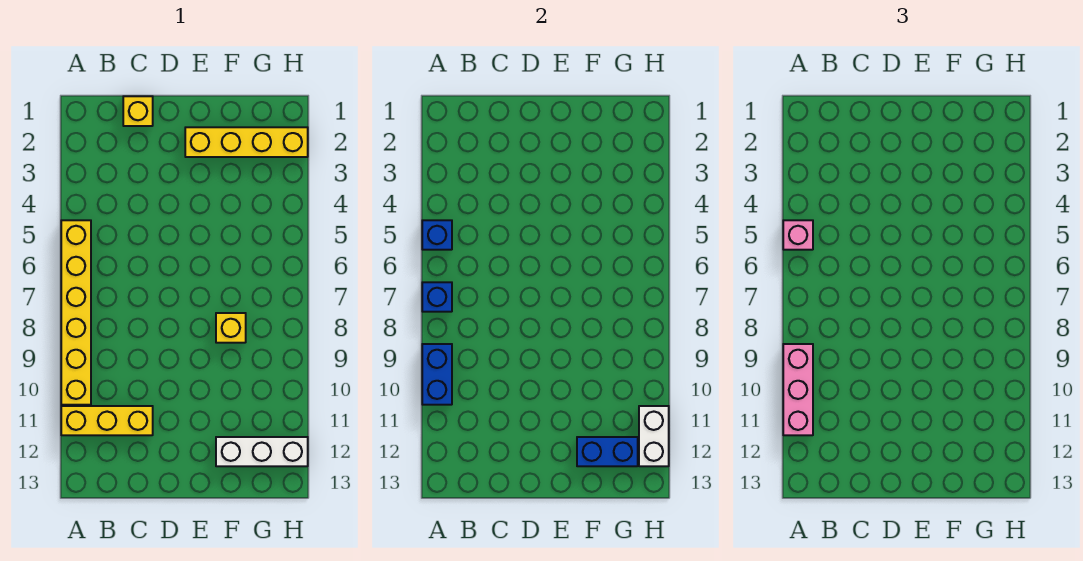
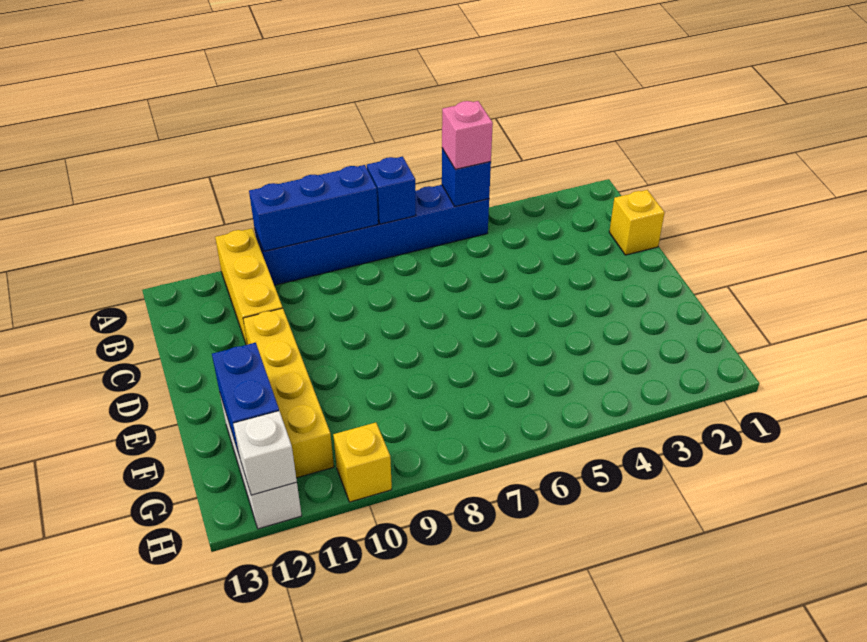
yellow brick A5:A10 level 1 -> blue brick A5:A10 level 1
blue brick A9:A10 level 2 -> blue brick A8:A10 level 2
pink brick A9:A11 level 3 -> none
yellow brick E2:H2 level 1 -> yellow brick D11:G11 level 1
yellow brick F8 level 1 -> yellow brick H10 level 1
white brick H11:H12 level 2 -> white brick H12 level 2

